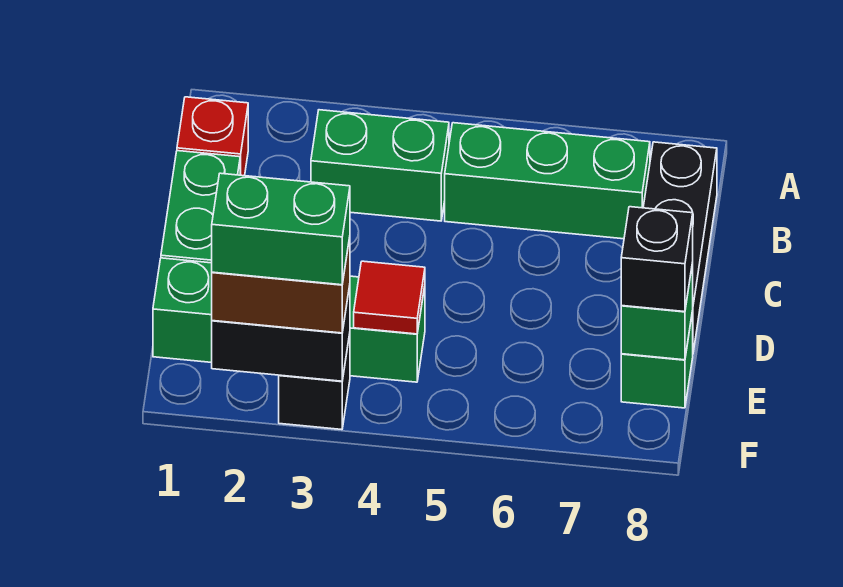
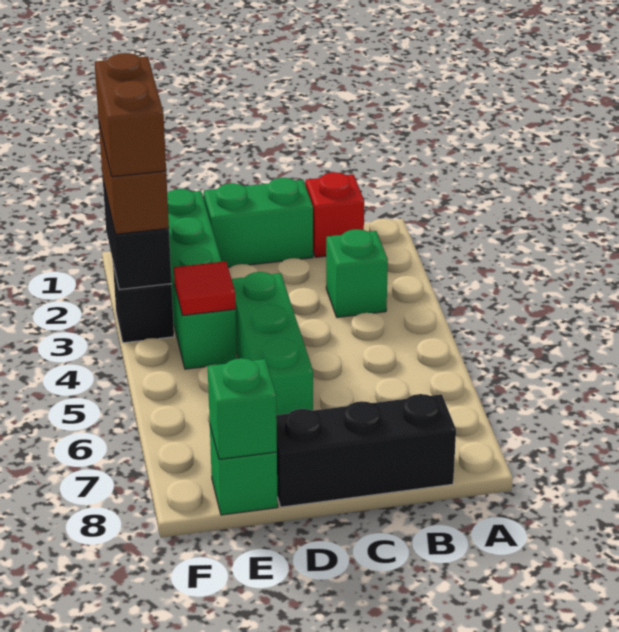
green brick B3:B4 level 1 -> green brick B3 level 1
green brick B5:B7 level 1 -> green brick D4:D6 level 1
black brick E8 level 3 -> none
green brick F2:F3 level 4 -> brown brick F2:F3 level 4

